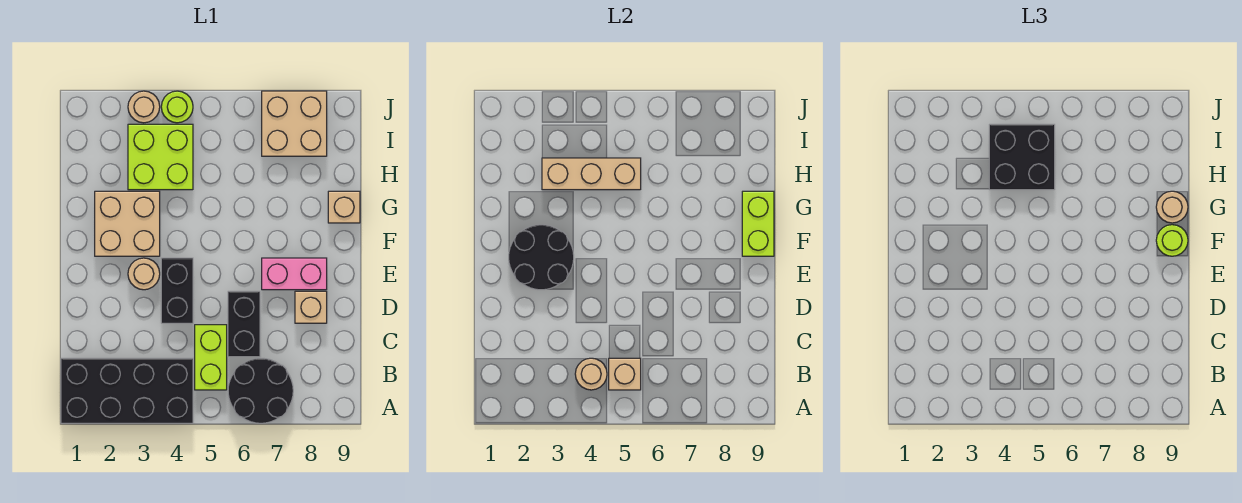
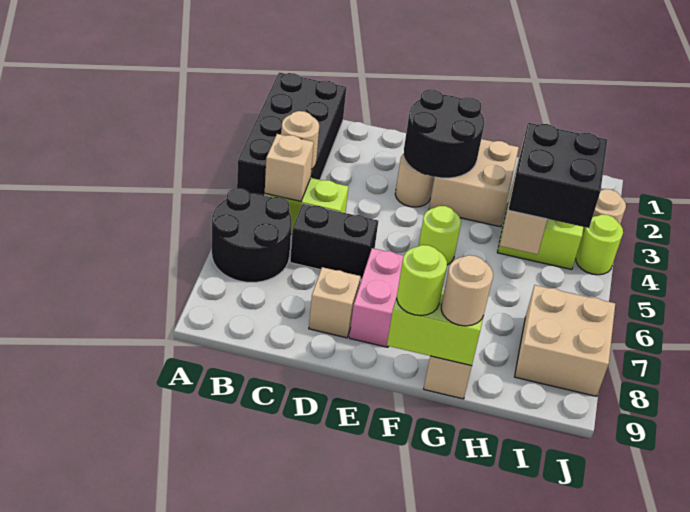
black brick D4:E4 level 1 -> none
none -> lime round brick F5 level 1

